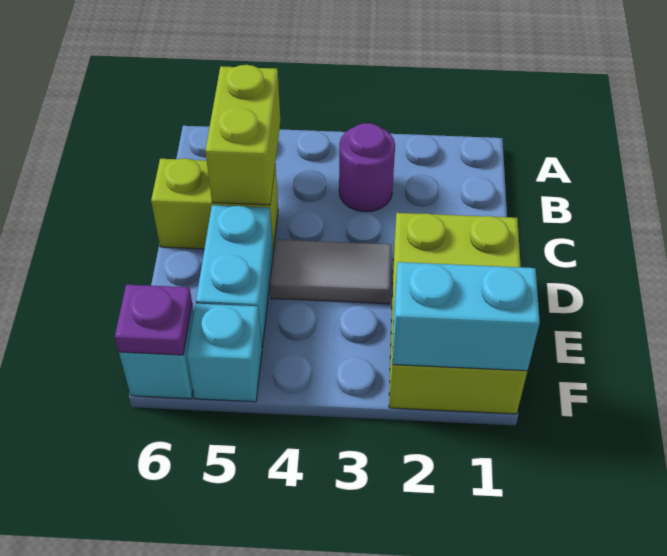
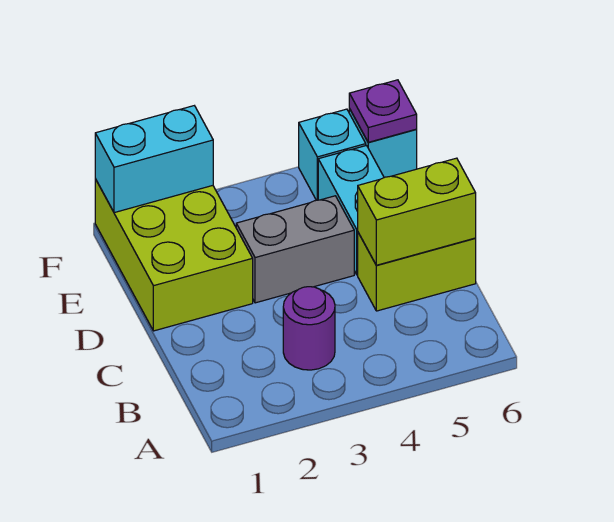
lime brick B5:C5 level 2 -> lime brick C5:C6 level 2
grey tile D3:D4 level 1 -> grey brick D3:D4 level 1

